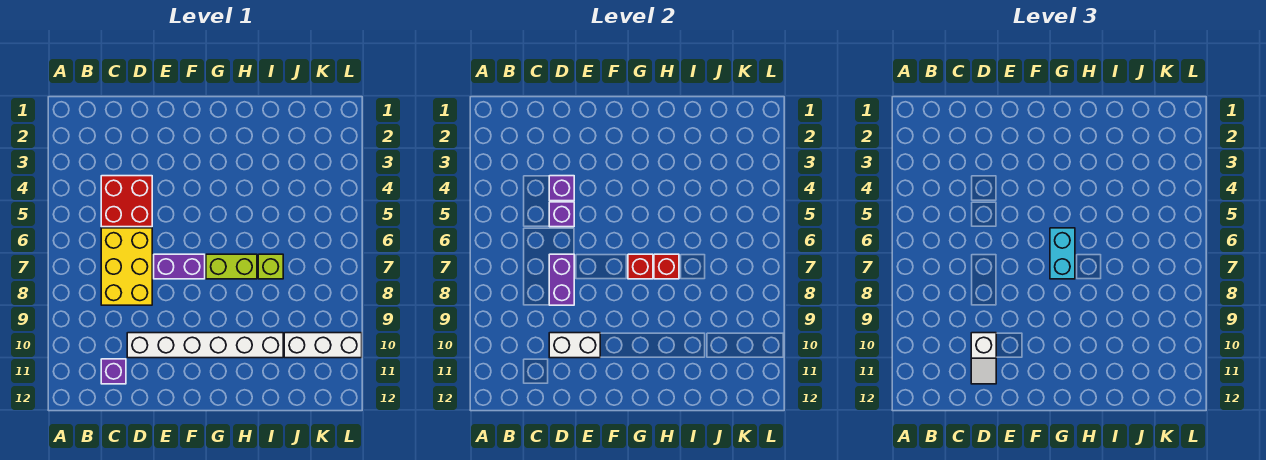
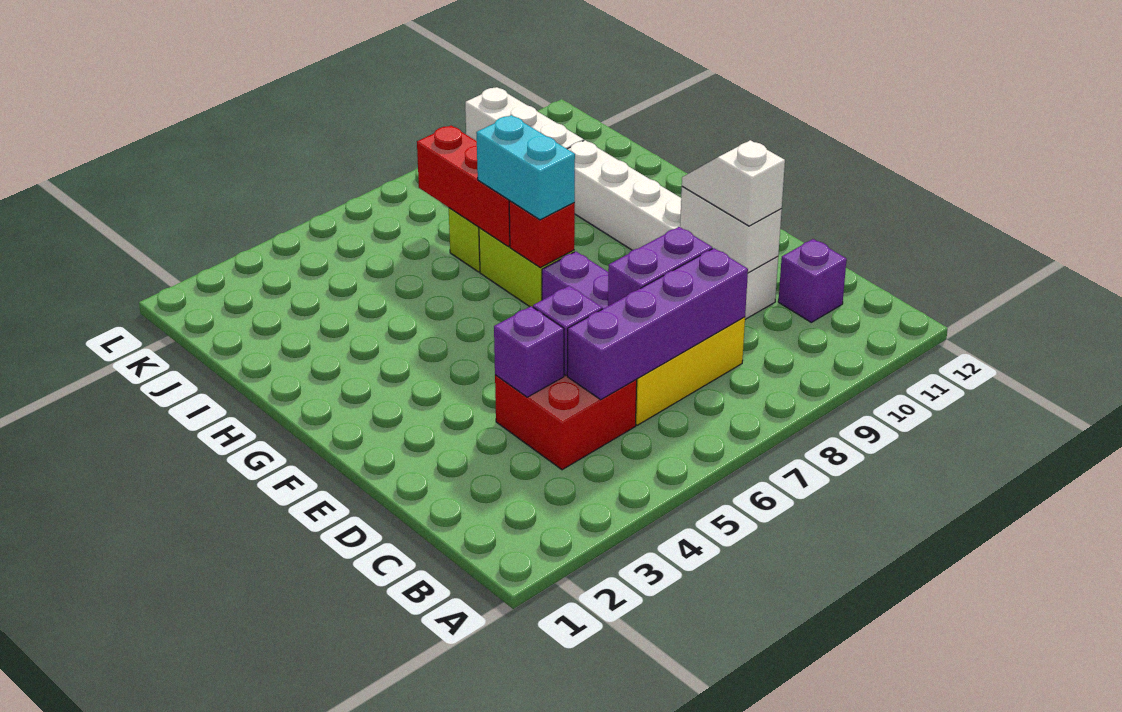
none -> purple brick C5:C8 level 2
white slope D10:D11 level 3 top 10 -> white slope D10:E10 level 3 top D
cyan brick G6:G7 level 3 -> cyan brick G7:H7 level 3
red brick H7 level 2 -> red brick H7:J7 level 2

